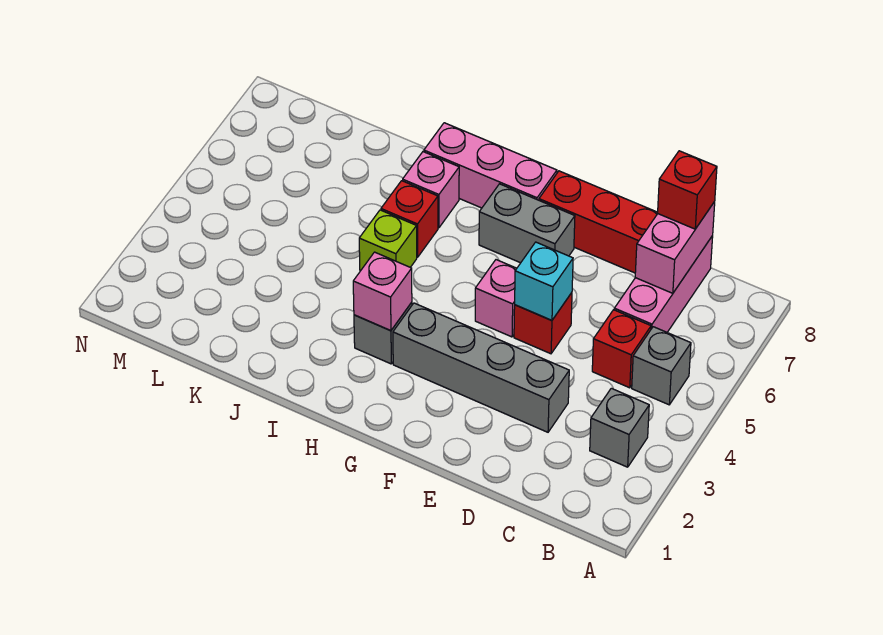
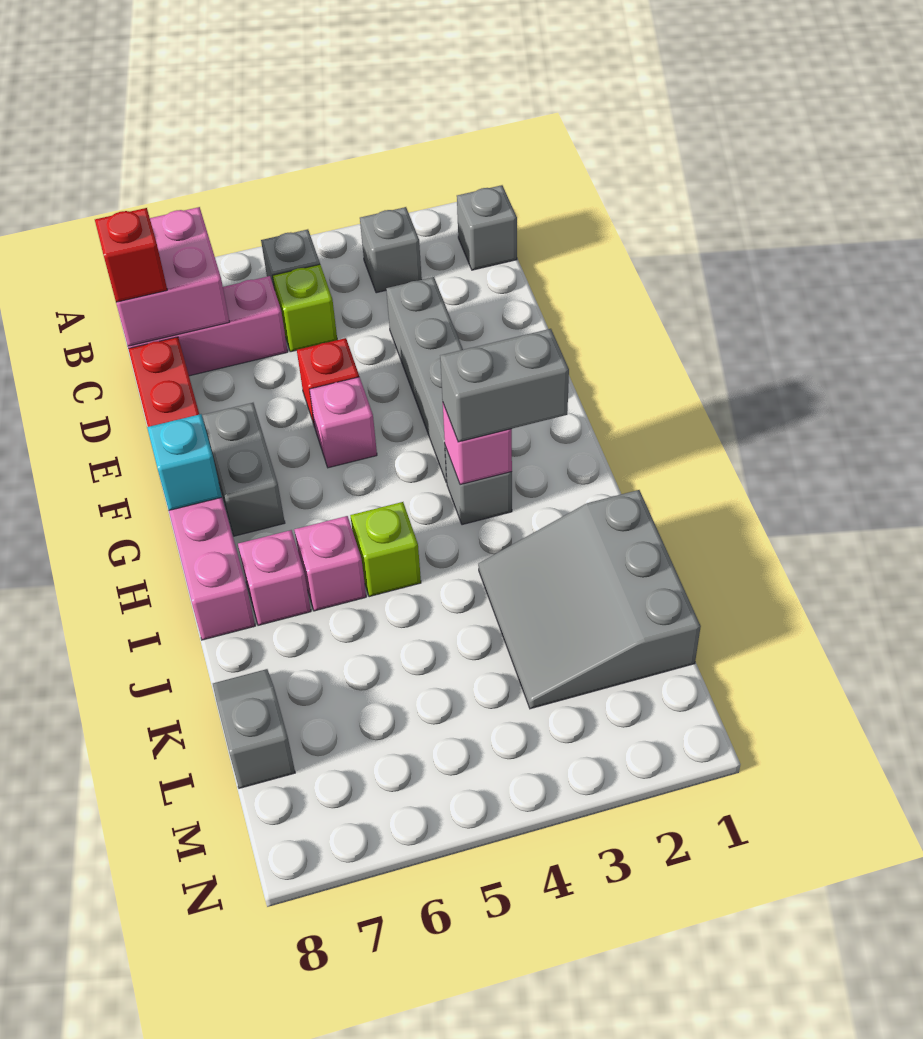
none -> grey brick B1 level 1
red brick C5 level 1 -> lime brick C5 level 1
pink brick C7:C8 level 2 -> pink brick B7:C8 level 2
cyan brick E5 level 2 -> cyan brick G8 level 2
none -> grey brick H2:H3 level 3
red brick I6 level 1 -> pink brick I6 level 1
none -> grey slope J1:L3 level 1 top 1
none -> grey slope K8:L8 level 1 top L

